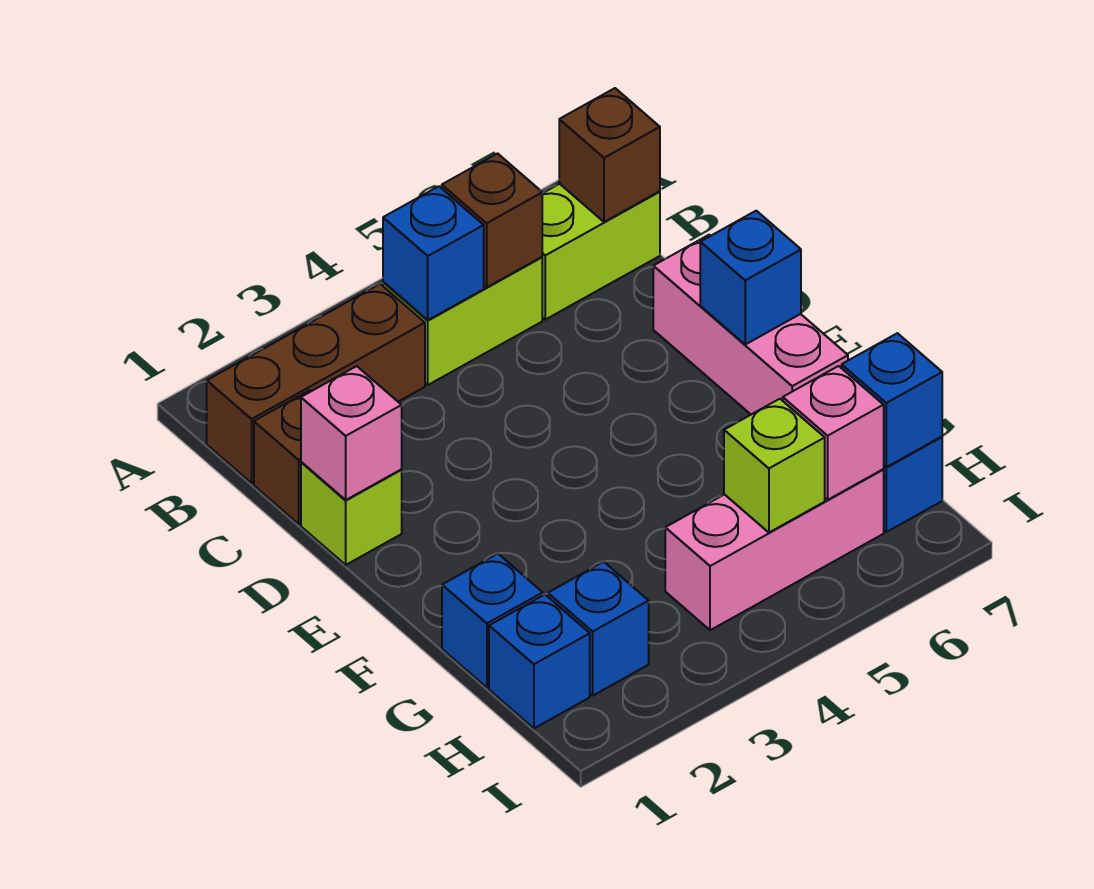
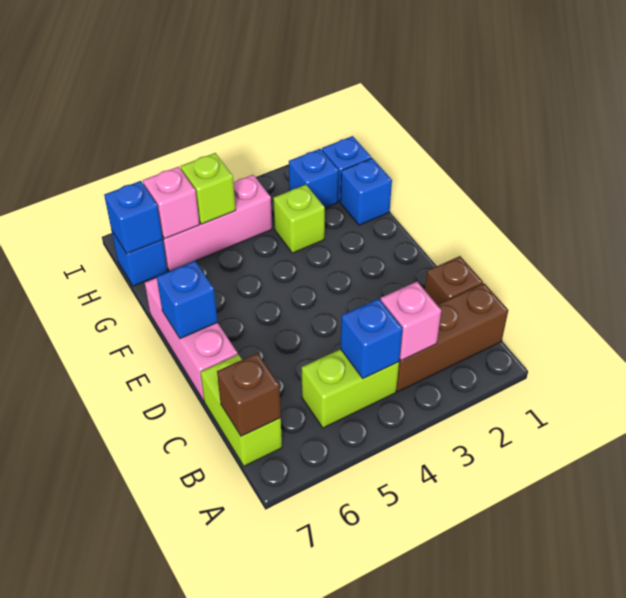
brown brick B5 level 2 -> none
lime brick B6:B7 level 1 -> lime brick B7:C7 level 1
lime brick D1 level 1 -> lime brick G3 level 1
pink brick D1 level 2 -> pink brick B3 level 2

